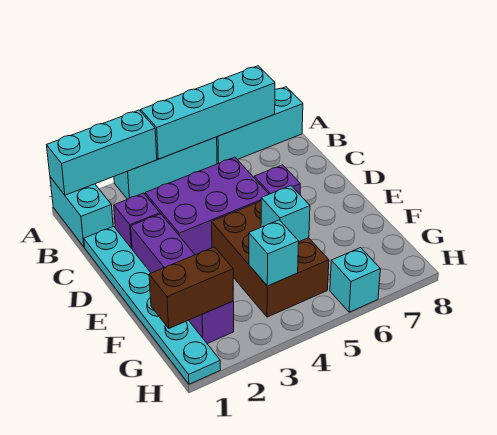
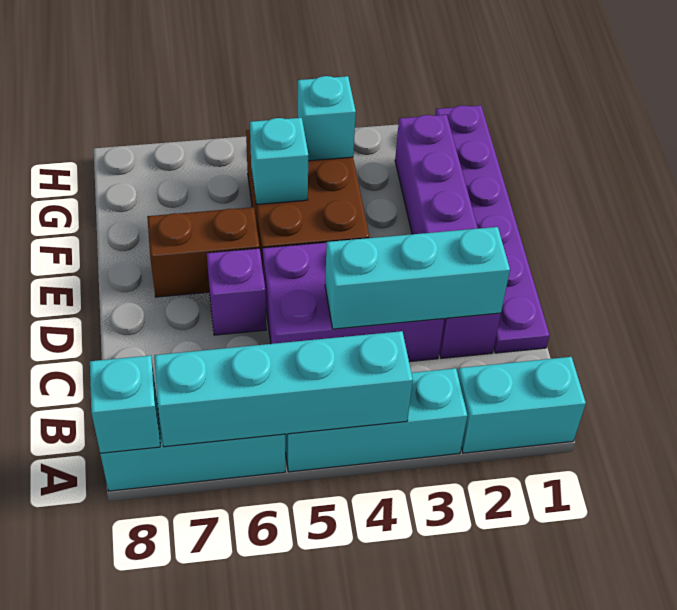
cyan brick A1:B1 level 1 -> cyan brick A1:A2 level 1
cyan brick A1:A3 level 2 -> cyan brick C2:C4 level 2
cyan plate C1:H1 level 1 -> purple plate C1:H1 level 1
brown brick G1:G2 level 2 -> brown brick E6:E7 level 1
cyan brick H6 level 1 -> cyan brick A8 level 2

